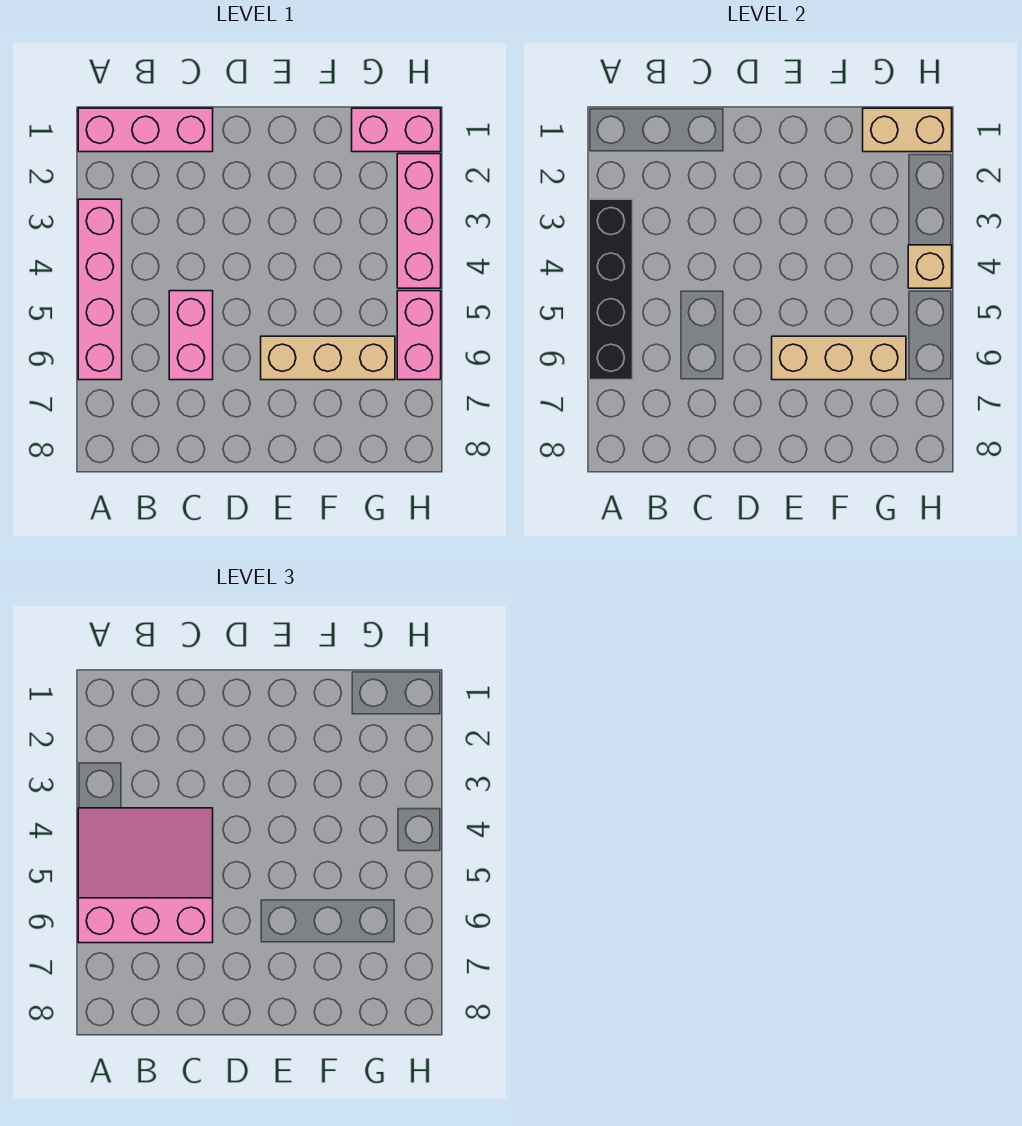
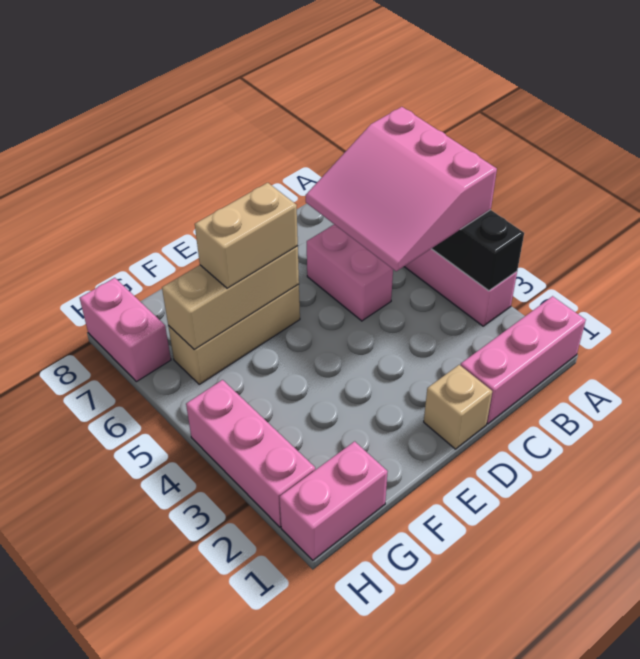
pink slope A4:C6 level 3 top 6 -> pink slope A4:C6 level 3 top A
tan brick G1:H1 level 2 -> tan brick E6:F6 level 3
tan brick H4 level 2 -> tan brick D1 level 1
pink brick H5:H6 level 1 -> pink brick H7:H8 level 1

